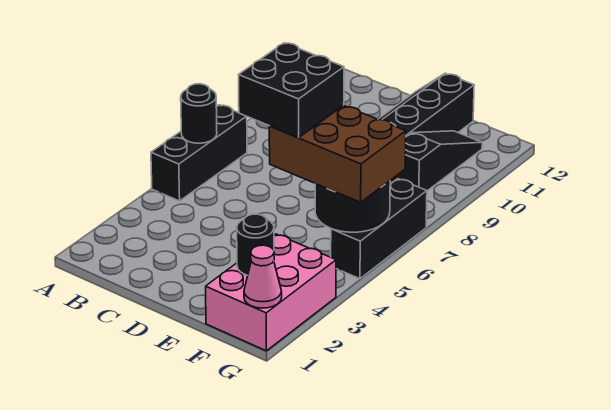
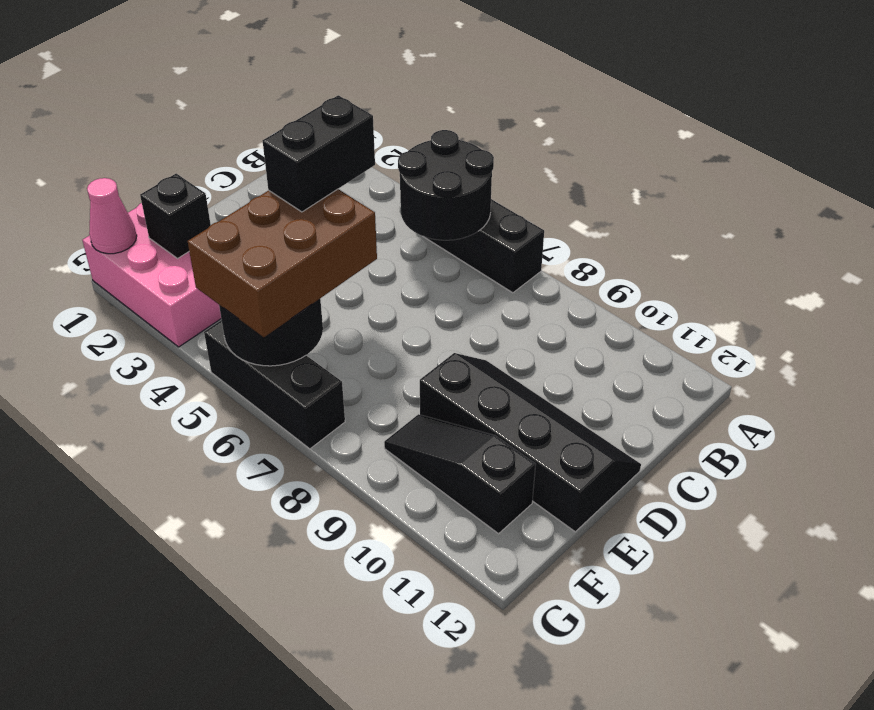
black round brick A6 level 2 -> black round brick A5:B6 level 2
black brick D5:E6 level 4 -> black brick D5:E5 level 4
black round brick F2 level 2 -> black brick F2 level 2
black slope F9:F11 level 1 top 9 -> black slope F9:F11 level 1 top 11

